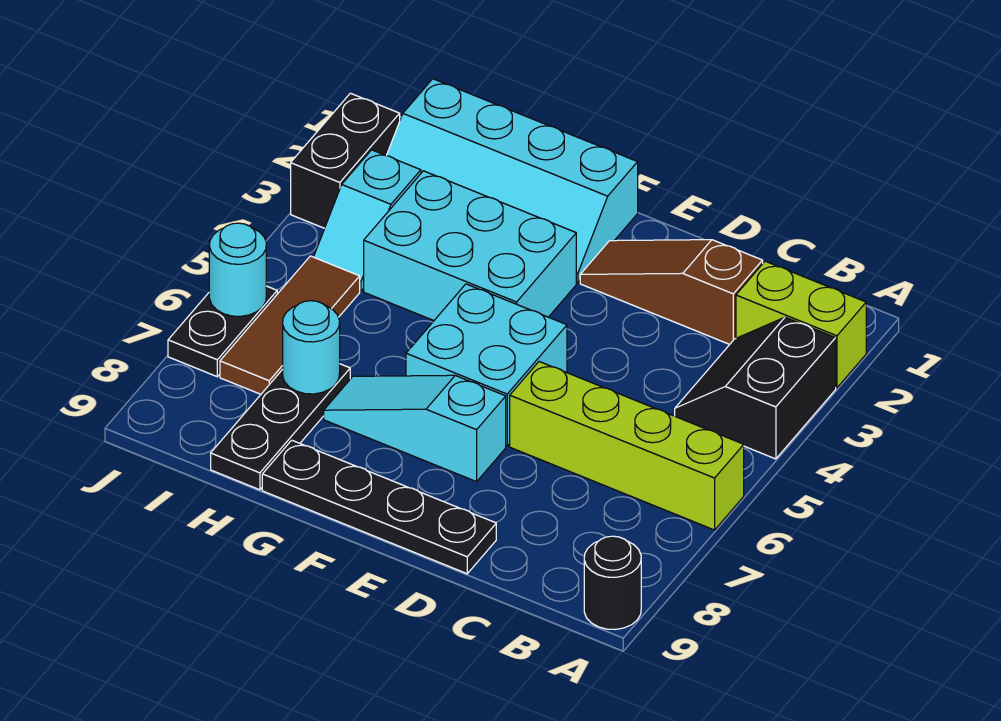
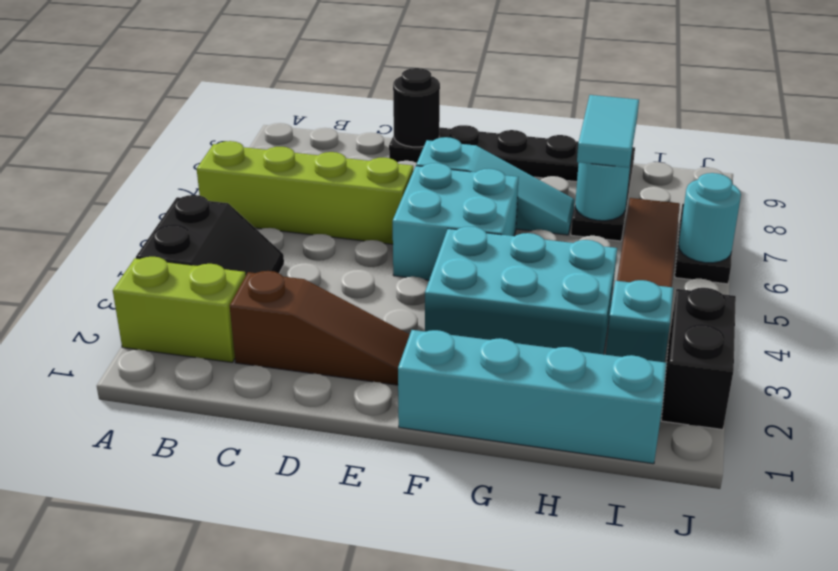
black round brick A9 level 1 -> black round brick D9 level 2
none -> cyan tile H7:H8 level 3

